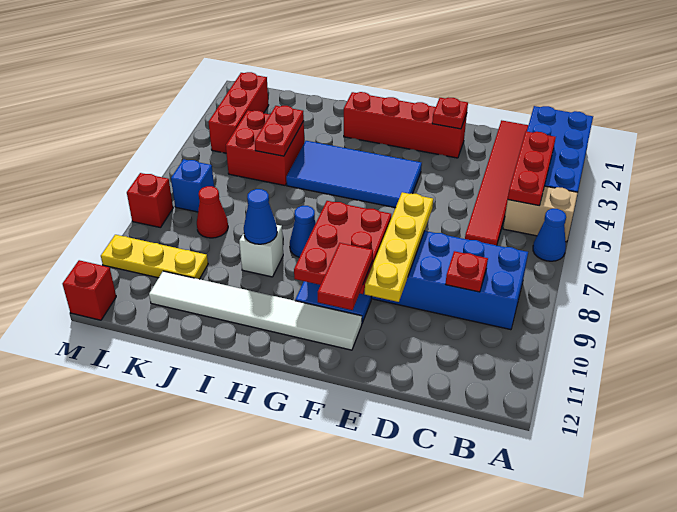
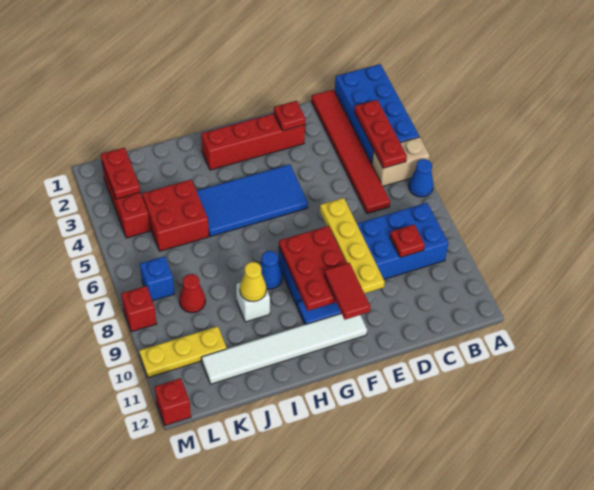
blue cone I9 level 2 -> yellow cone I9 level 2
red plate J4:J5 level 2 -> red plate L2:L3 level 2

